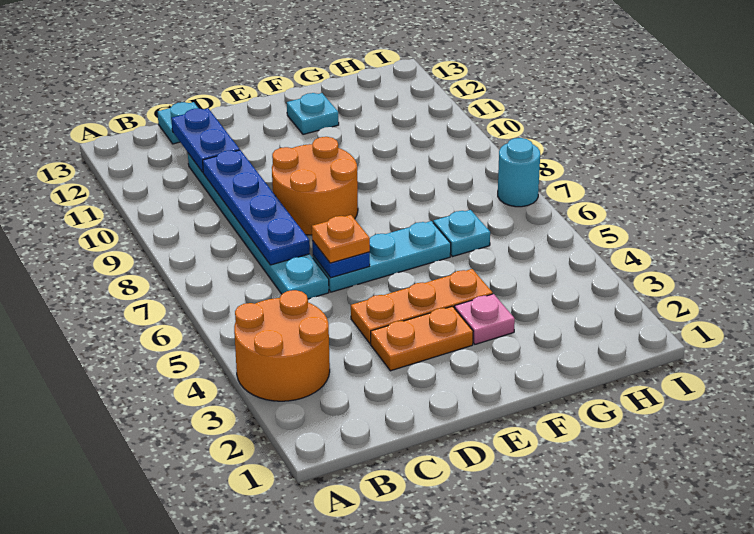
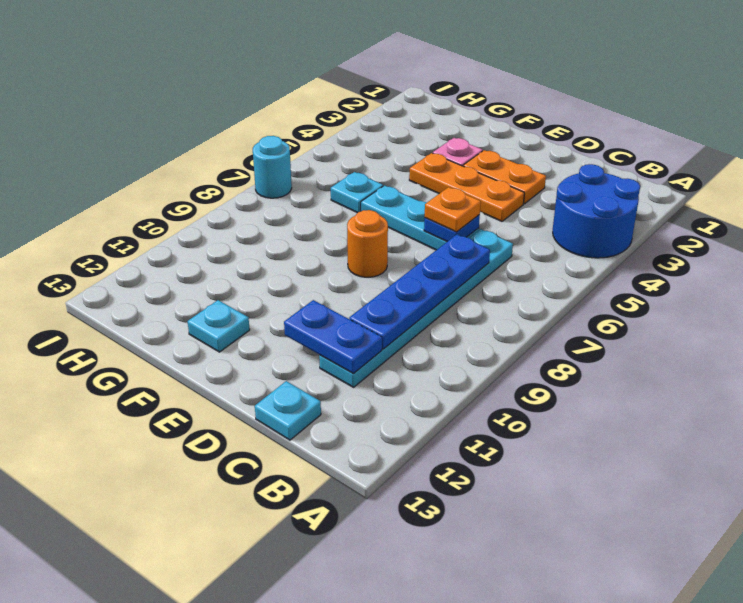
orange round brick A3:B4 level 1 -> blue round brick A3:B4 level 1
blue plate C11:C12 level 2 -> blue plate C11:D11 level 2
orange round brick D8:E9 level 1 -> orange round brick E8 level 1

